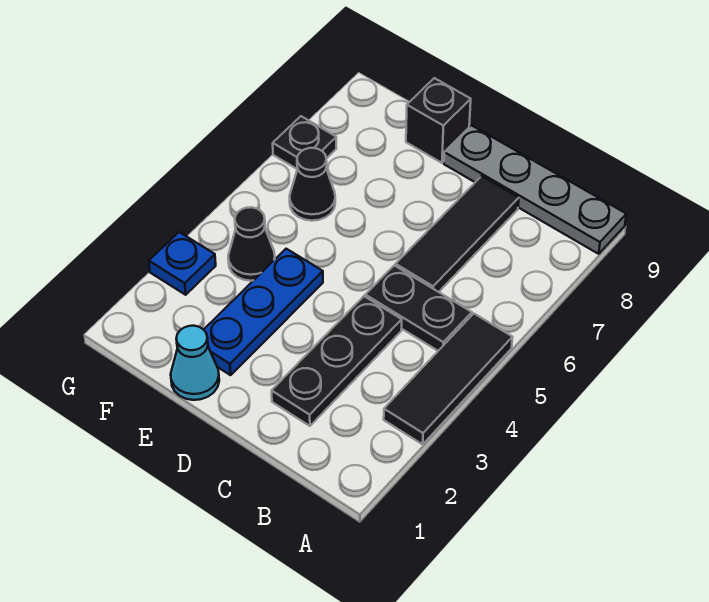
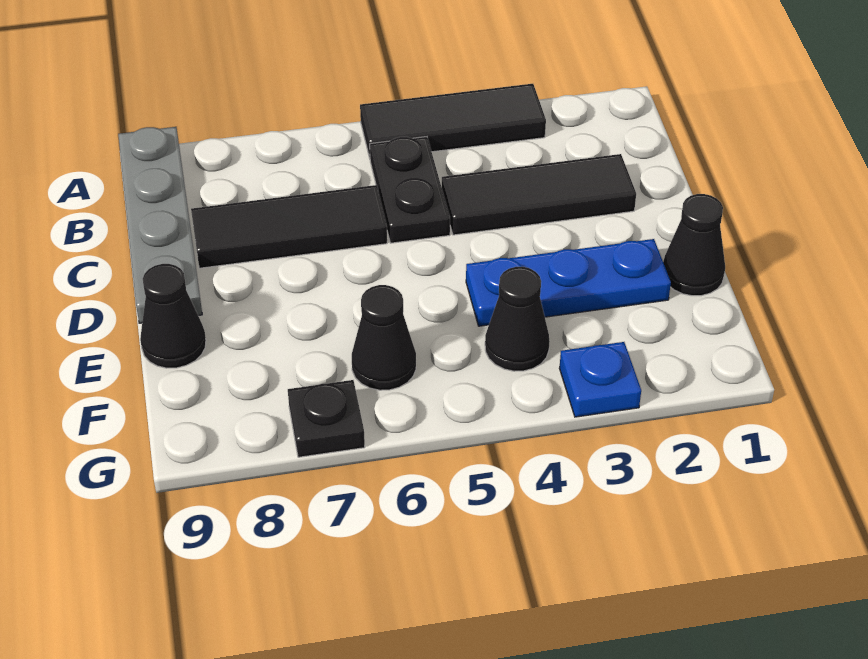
black plate C2:C4 level 1 -> black tile C2:C4 level 1
cyan cone E1 level 1 -> black cone E1 level 1
black brick E9 level 1 -> black cone E9 level 1

